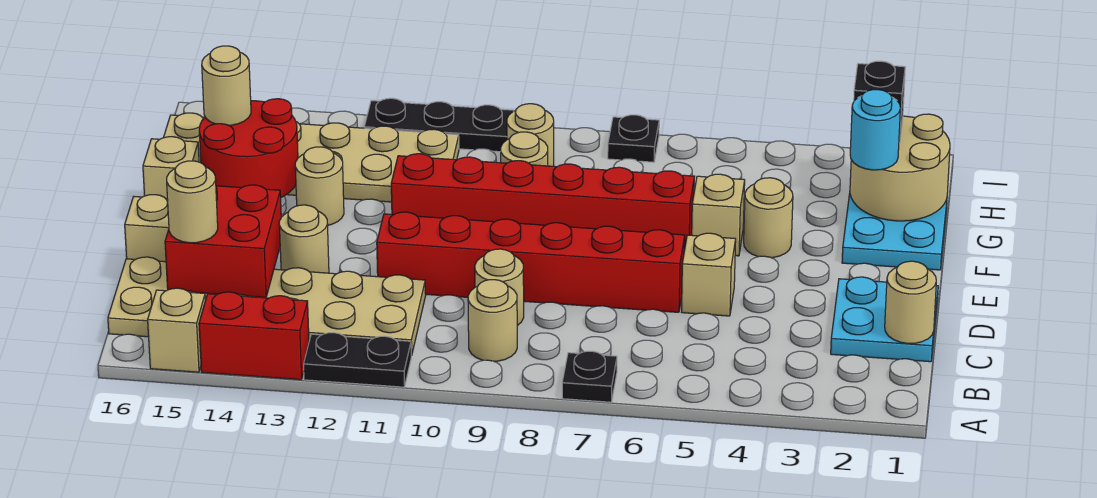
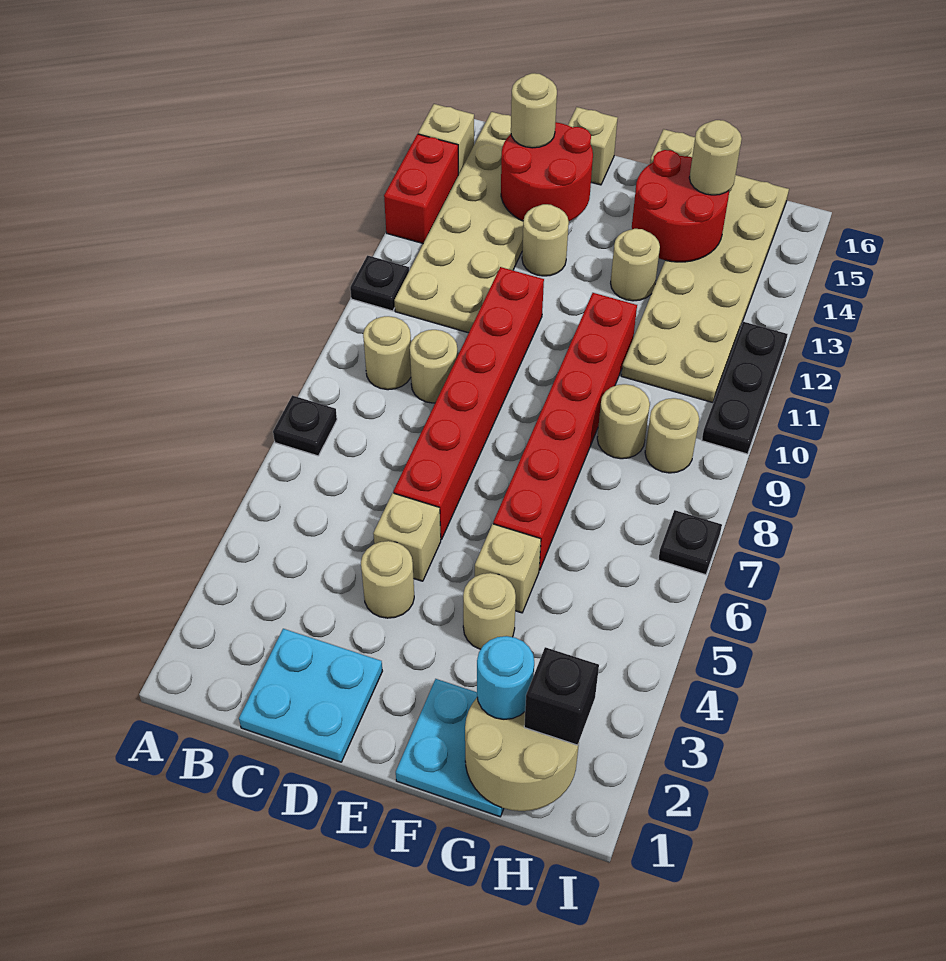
black plate A11:A12 level 1 -> black plate A11 level 1
tan round brick C1 level 2 -> tan round brick D4 level 1
red brick C14:D15 level 2 -> red round brick C14:D15 level 2

